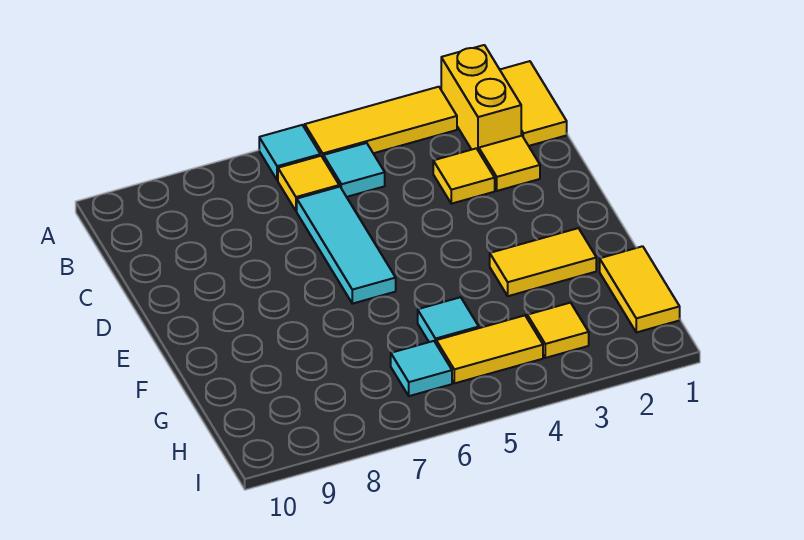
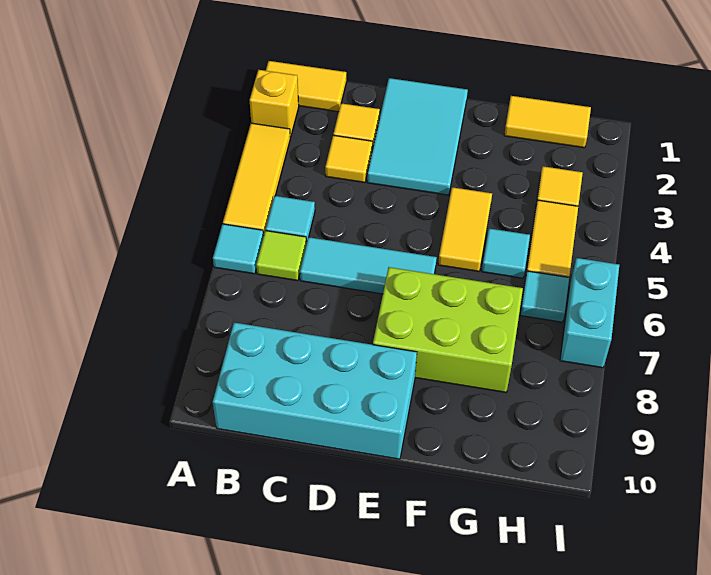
yellow brick A2:B2 level 1 -> yellow brick A2 level 1
yellow tile B6 level 1 -> lime tile B6 level 1
none -> cyan brick B9:E10 level 1
none -> cyan tile D1:E3 level 1
none -> lime brick E7:G8 level 1
yellow tile F2:F3 level 1 -> yellow tile F4:F5 level 1
none -> cyan brick I6:I7 level 1

